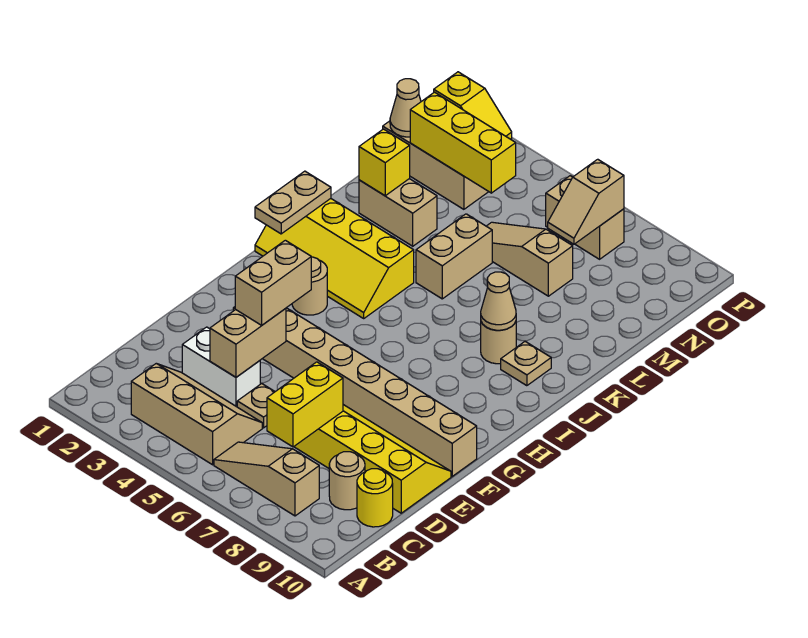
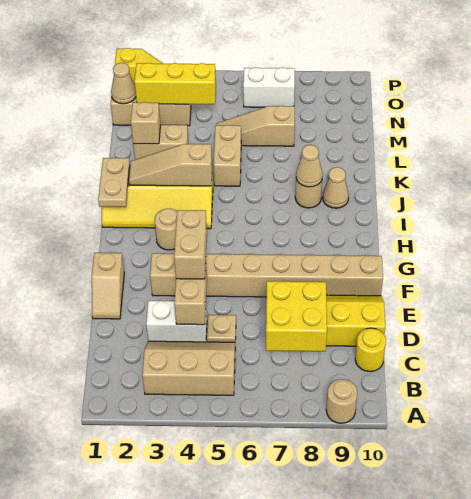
tan slope B6:B8 level 1 top 8 -> tan slope J2:J4 level 2 top 4
yellow brick C7:D7 level 2 -> yellow brick C7:D8 level 2
tan round brick C9 level 1 -> tan round brick A9 level 1
tan plate J9 level 1 -> tan cone J9 level 1
yellow brick L2 level 2 -> tan brick L2 level 2
tan slope N7:O7 level 2 top O -> tan slope E1:F1 level 1 top F
tan brick O6:O7 level 1 -> white brick O6:O7 level 1

